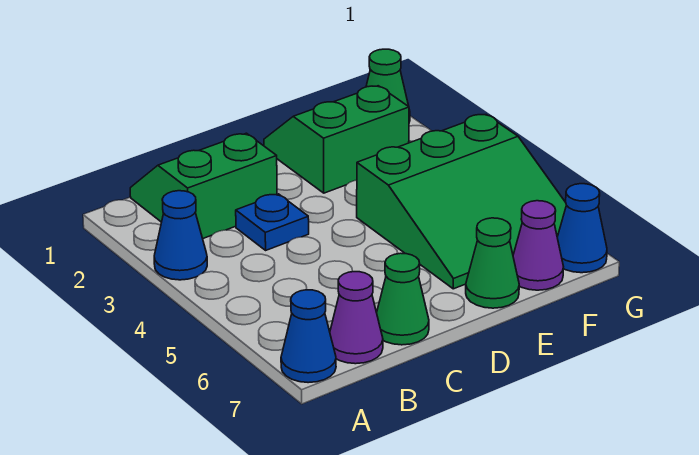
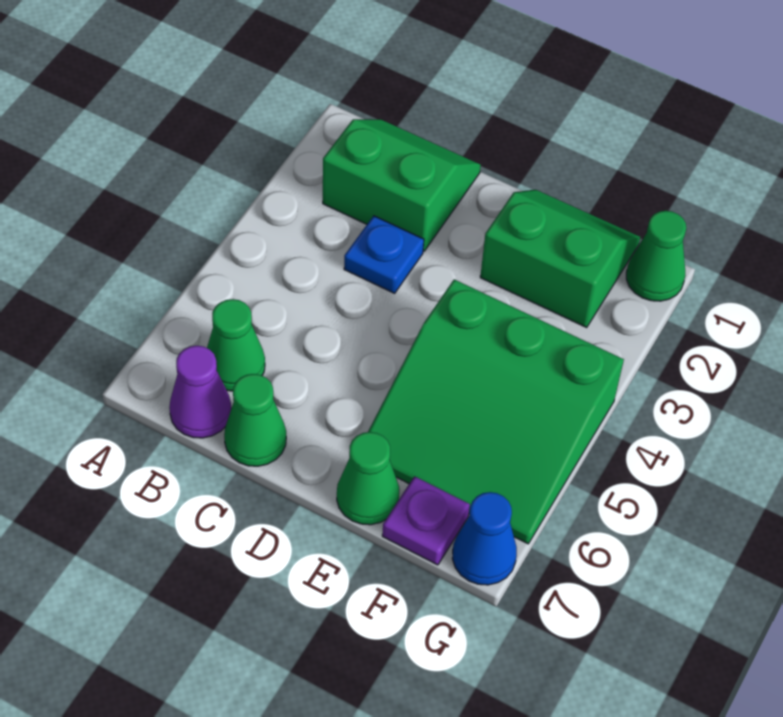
blue cone A3 level 1 -> none
blue cone A7 level 1 -> none
none -> green cone B6 level 1
purple cone F7 level 1 -> purple plate F7 level 1

